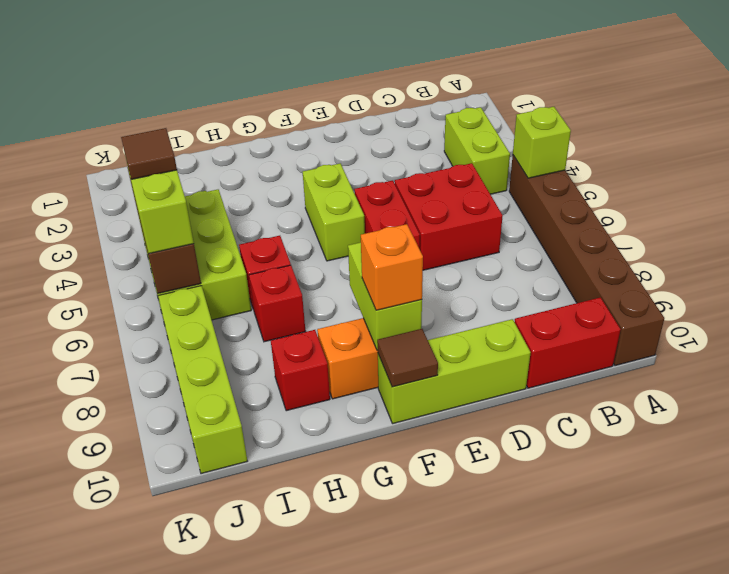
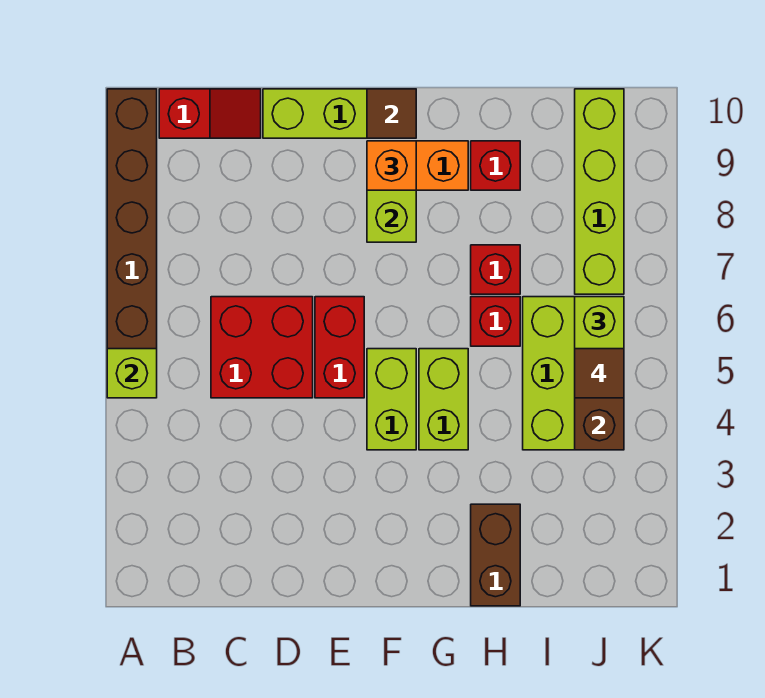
lime brick B3:B4 level 1 -> lime brick G4:G5 level 1
red brick B10:C10 level 1 -> red slope B10:C10 level 1 top B
none -> brown brick H1:H2 level 1

